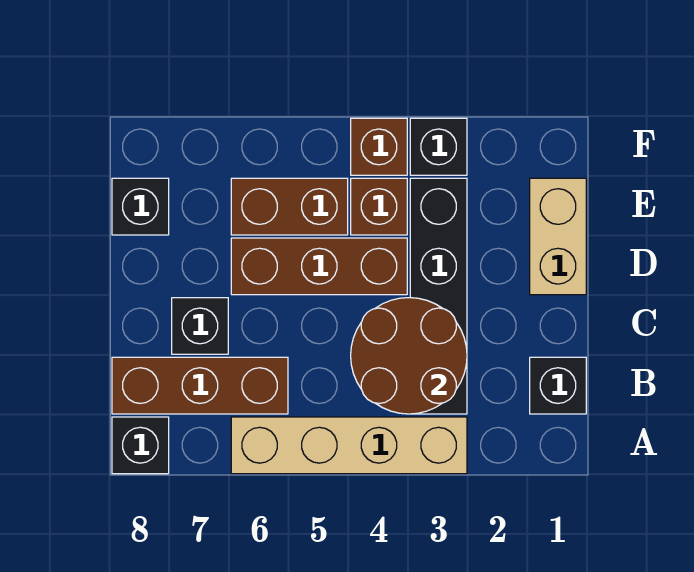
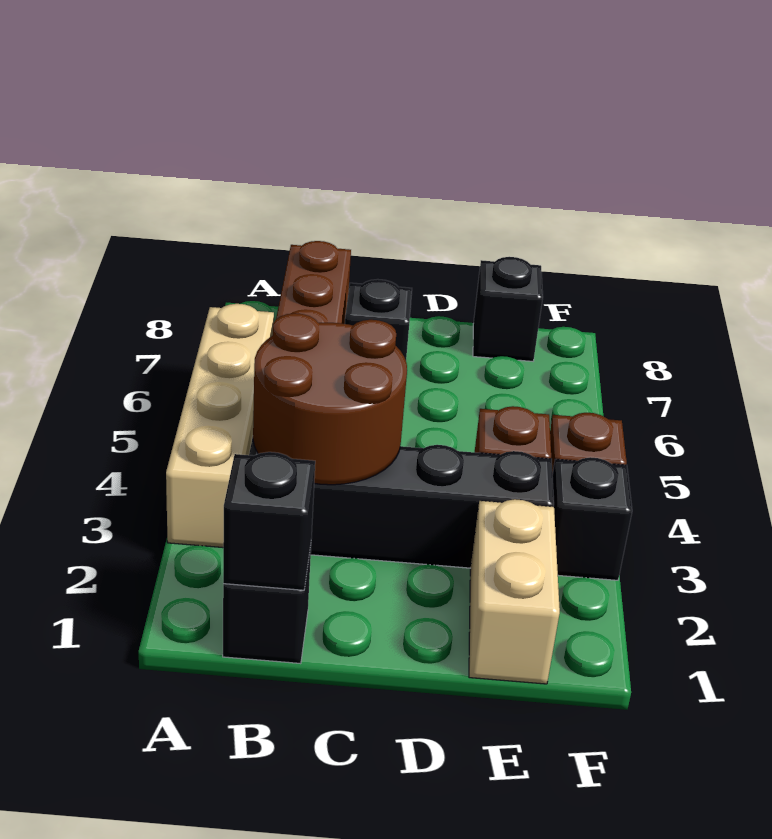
black brick A8 level 1 -> black brick B1 level 2
tan brick D1:E1 level 1 -> tan brick E1:E2 level 1
brown brick D4:D6 level 1 -> none
brown brick E5:E6 level 1 -> none

